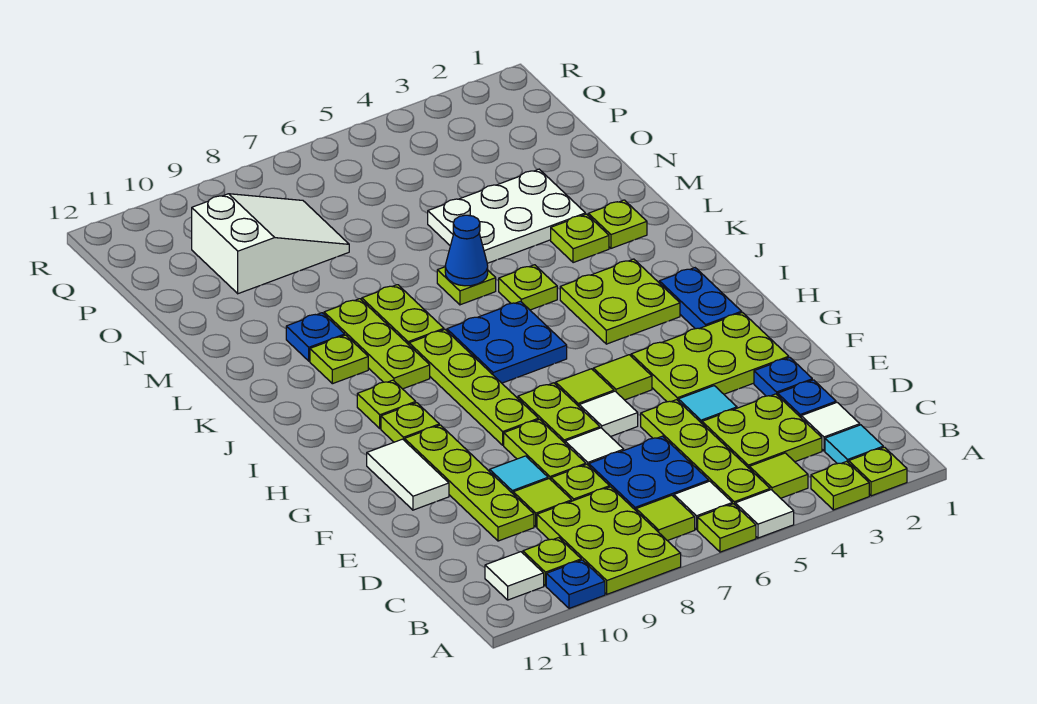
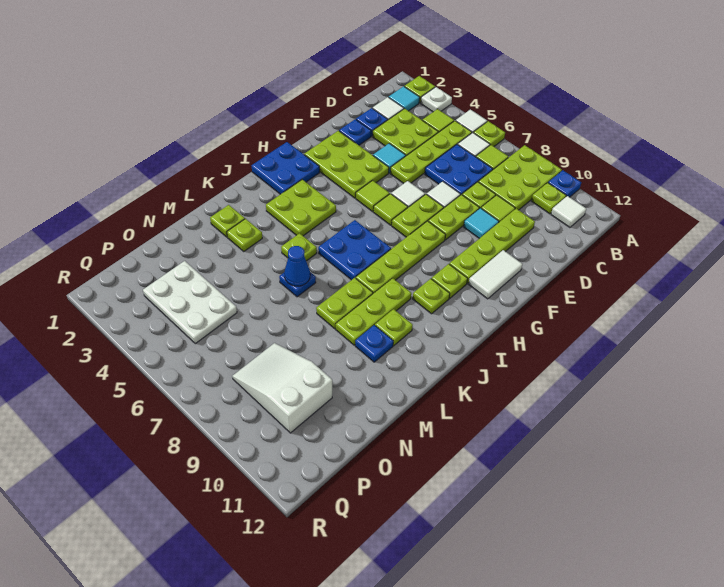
lime plate A3 level 1 -> white plate A3 level 1
blue plate H2:I2 level 1 -> blue plate H1:I2 level 1
lime plate L6 level 1 -> blue plate L6 level 1
white plate M3:N5 level 1 -> white plate O3:P5 level 1

